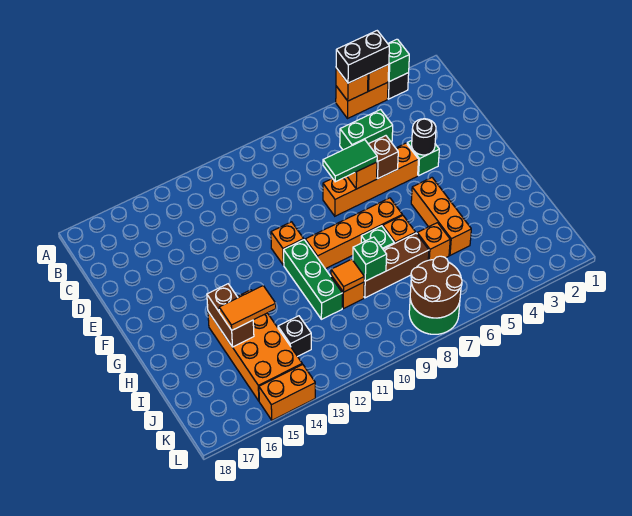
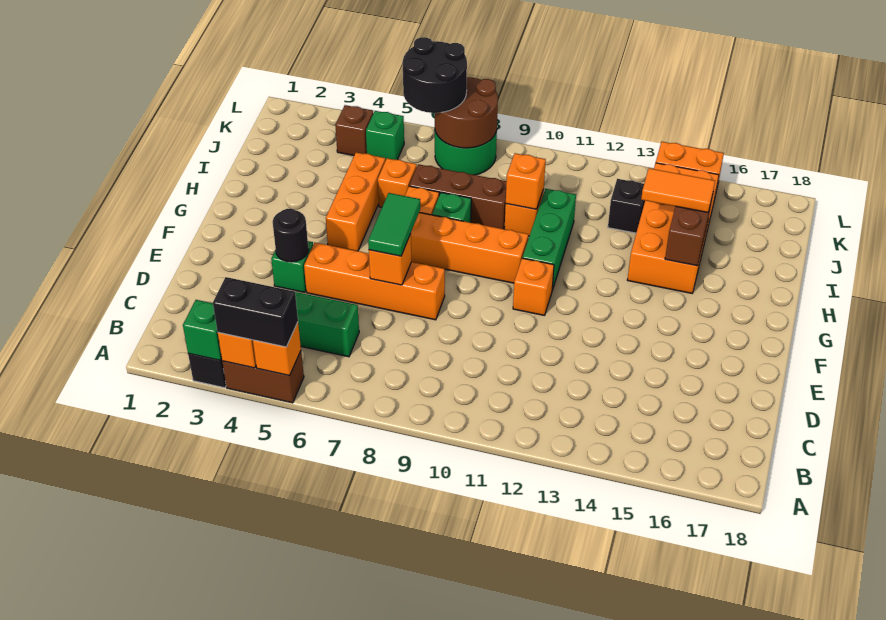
orange brick A4:A5 level 1 -> brown brick A4:A5 level 1
brown brick E6 level 2 -> brown brick K4 level 1
green tile E7:E8 level 3 -> green tile E7:F7 level 3
green brick I9 level 2 -> green brick K5 level 1
orange tile I10 level 2 -> orange brick I10 level 2
none -> black round brick K6:L7 level 3

